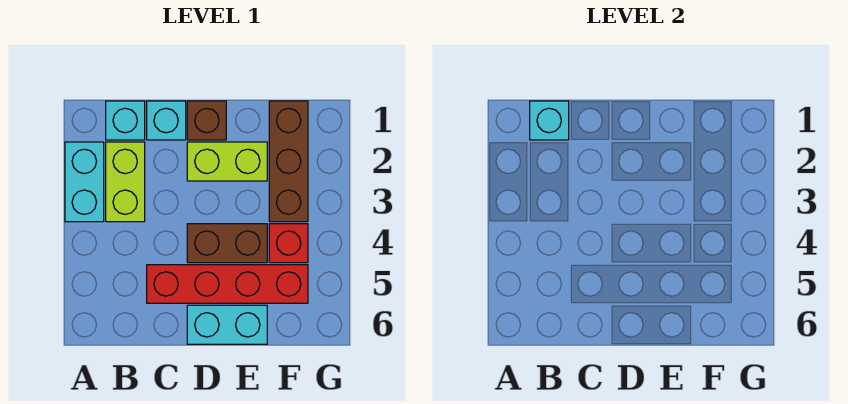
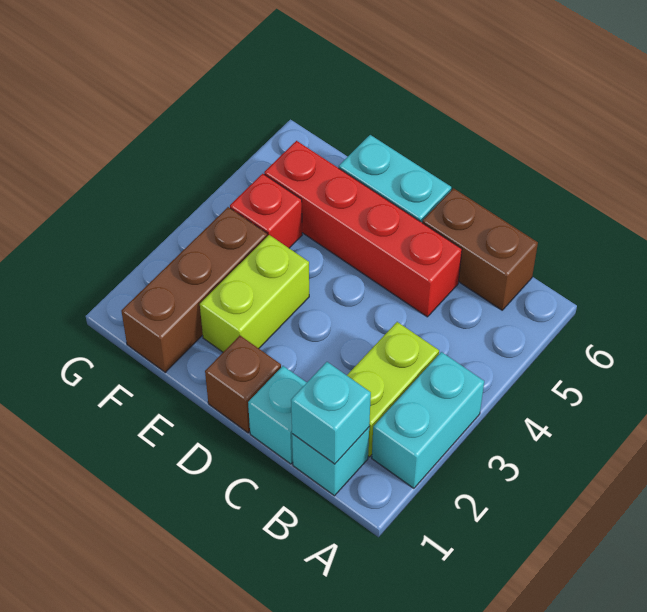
lime brick D2:E2 level 1 -> lime brick E2:E3 level 1
brown brick D4:E4 level 1 -> brown brick B6:C6 level 1

